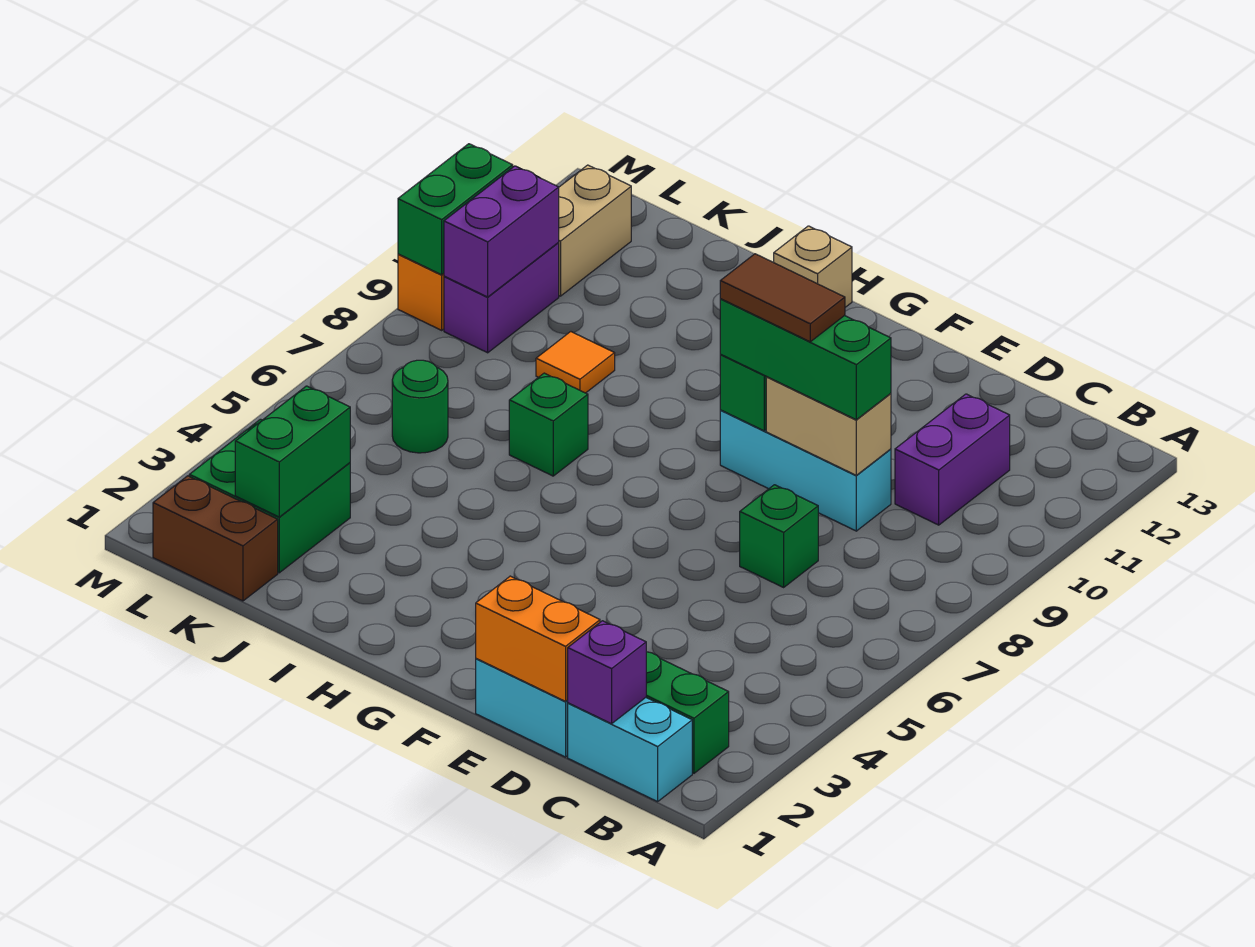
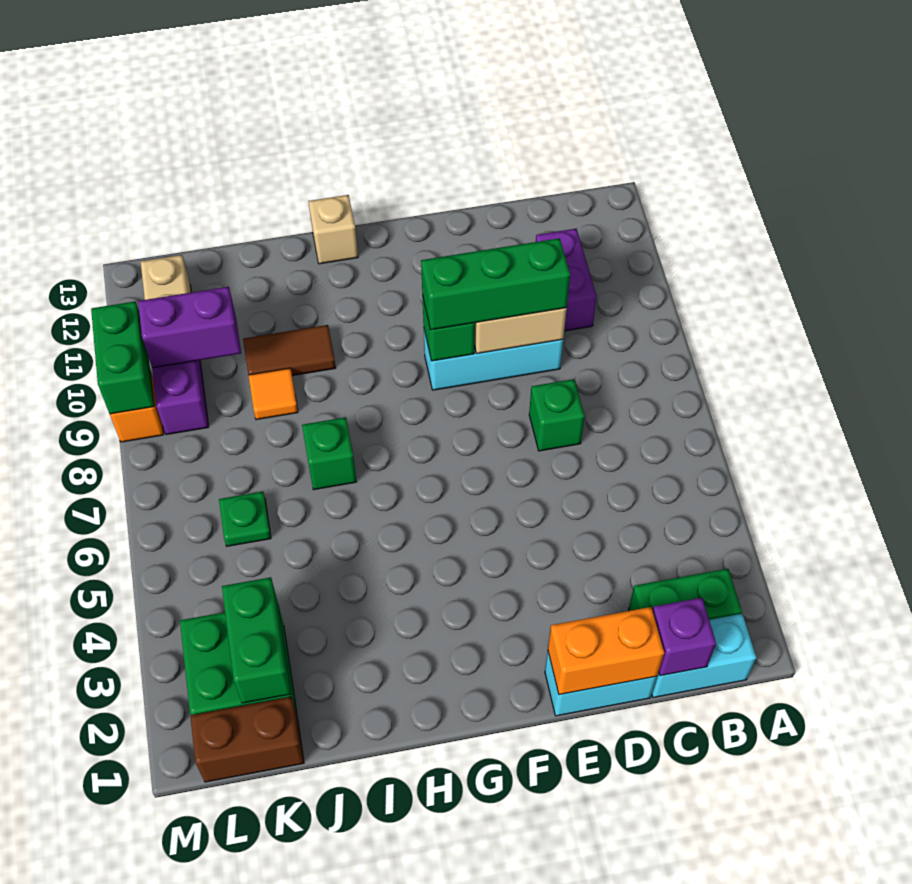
brown tile E9:F9 level 4 -> brown tile I10:J10 level 1
green round brick K6 level 1 -> green plate K6 level 1
purple brick L9:L10 level 2 -> purple brick K10:L10 level 2

